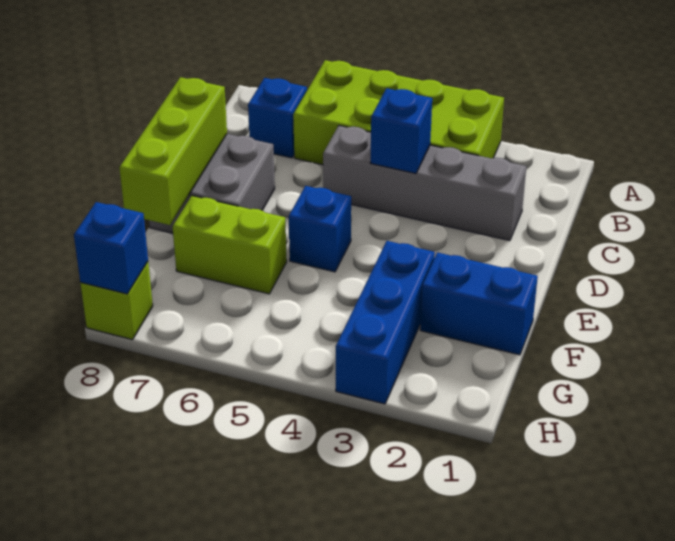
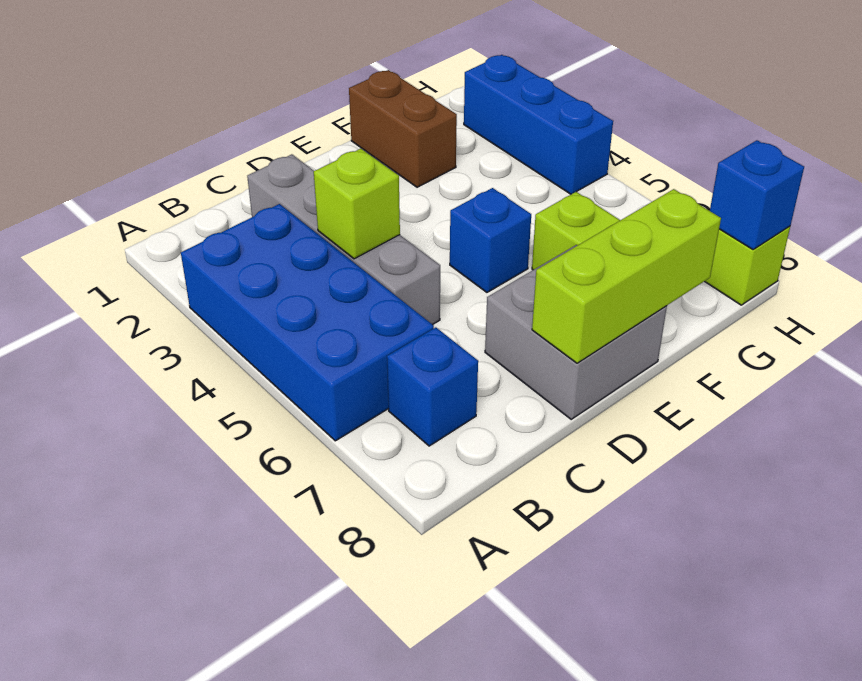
lime brick A3:B6 level 1 -> blue brick A3:B6 level 1
blue brick C4 level 2 -> lime brick C4 level 2
blue brick F1:F2 level 1 -> brown brick F1:F2 level 1
blue brick F3:H3 level 1 -> blue brick H2:H4 level 1

